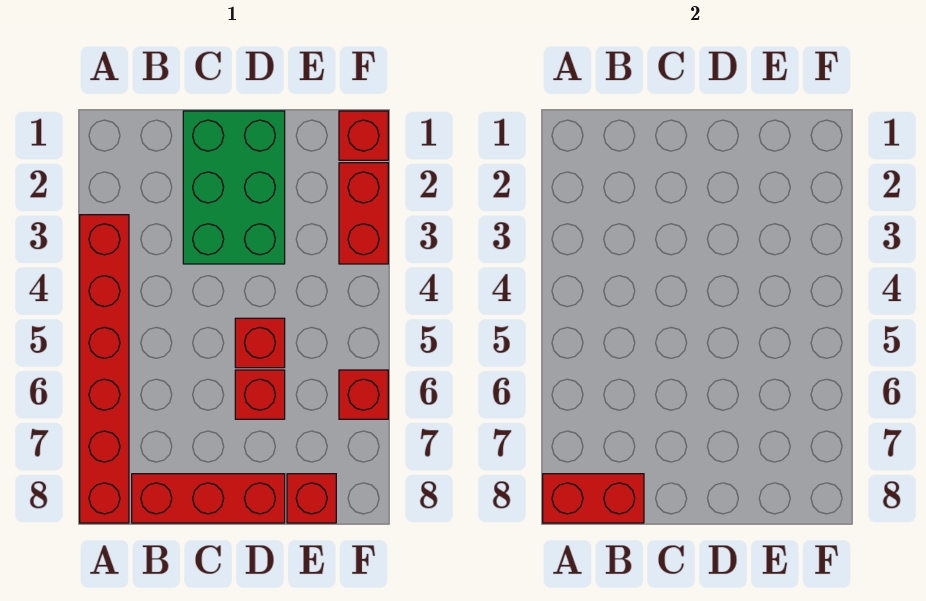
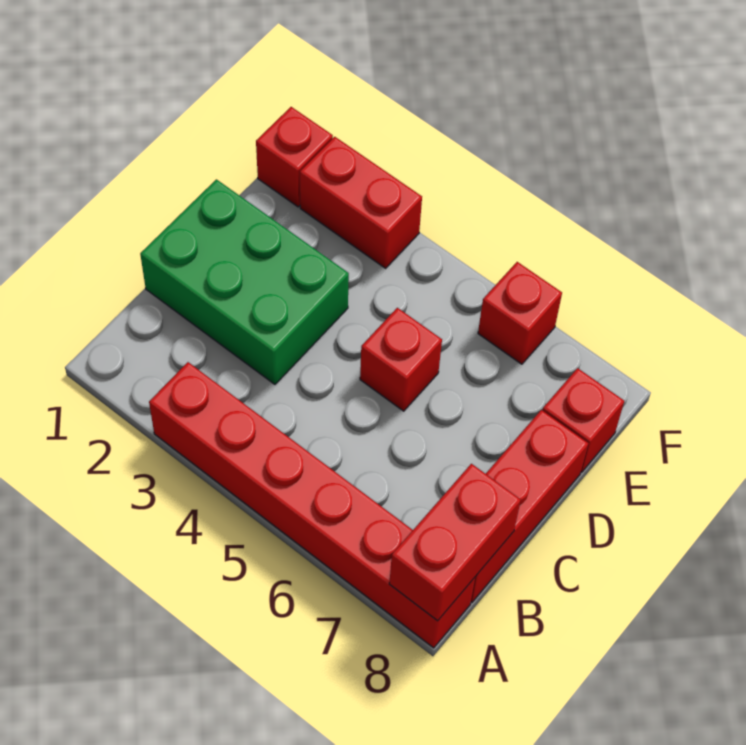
red brick D6 level 1 -> none

